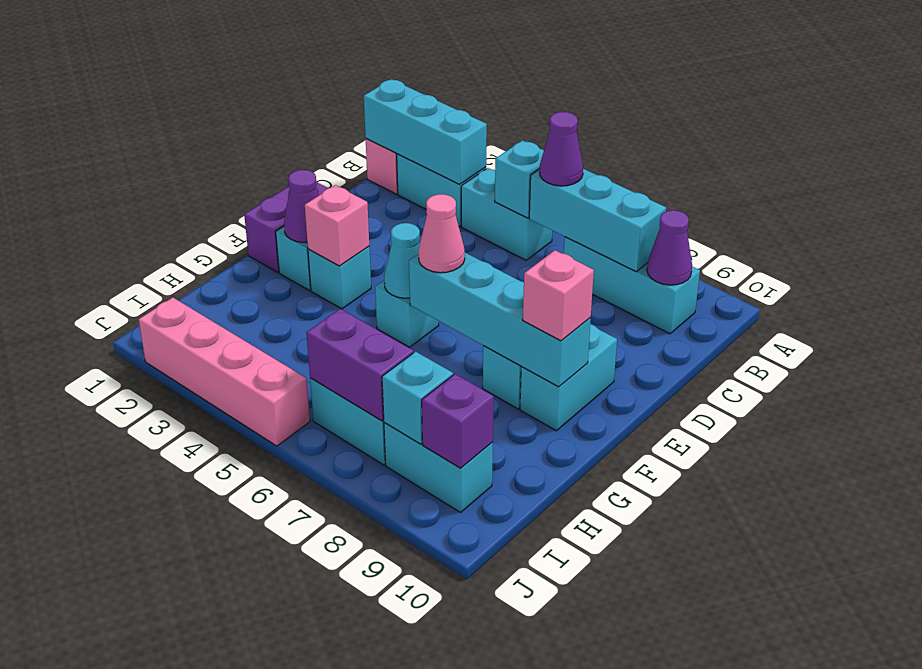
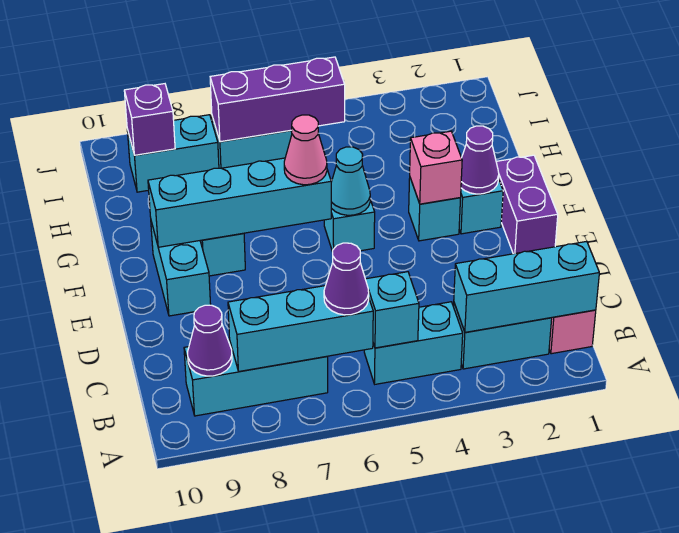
pink brick F9 level 3 -> none
purple brick I6:I7 level 2 -> purple brick I5:I7 level 2
cyan brick I8 level 2 -> none
pink brick J2:J5 level 1 -> none

